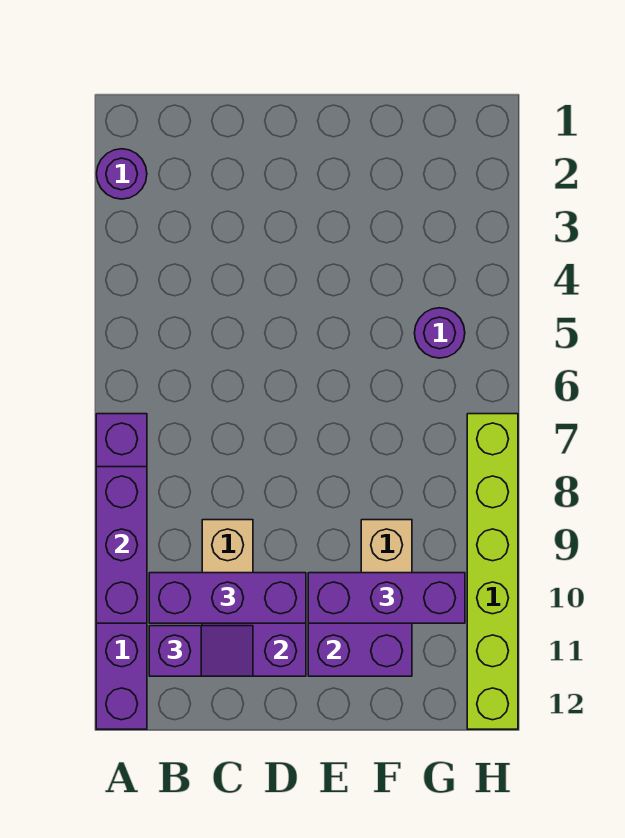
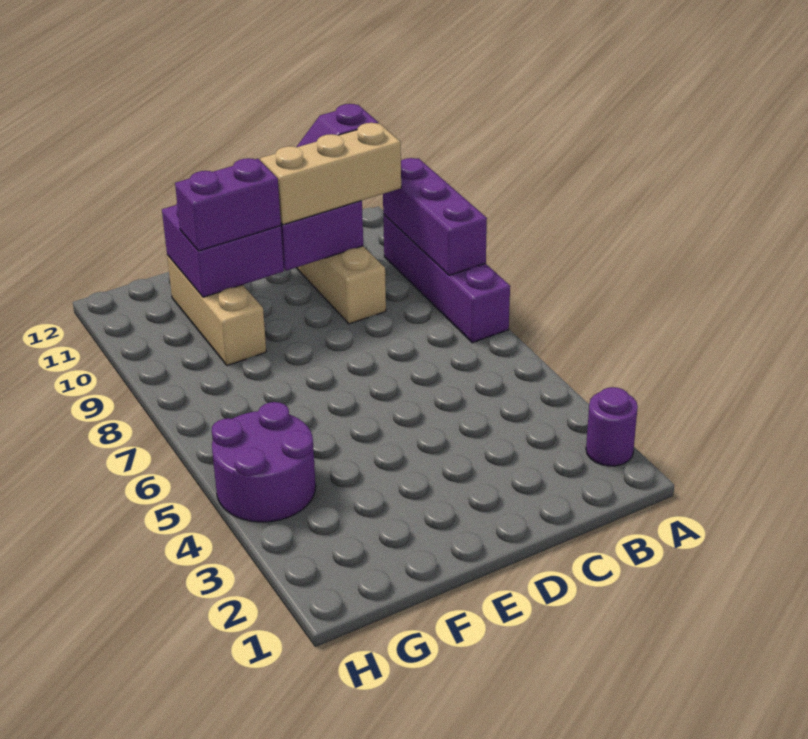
purple brick A7:A12 level 1 -> purple brick A7:A10 level 1
purple brick B10:D10 level 3 -> tan brick B10:D10 level 3
purple brick E10:G10 level 3 -> purple brick E10:F10 level 3
purple round brick G5 level 1 -> purple round brick G4:H5 level 1
lime brick H7:H12 level 1 -> none

